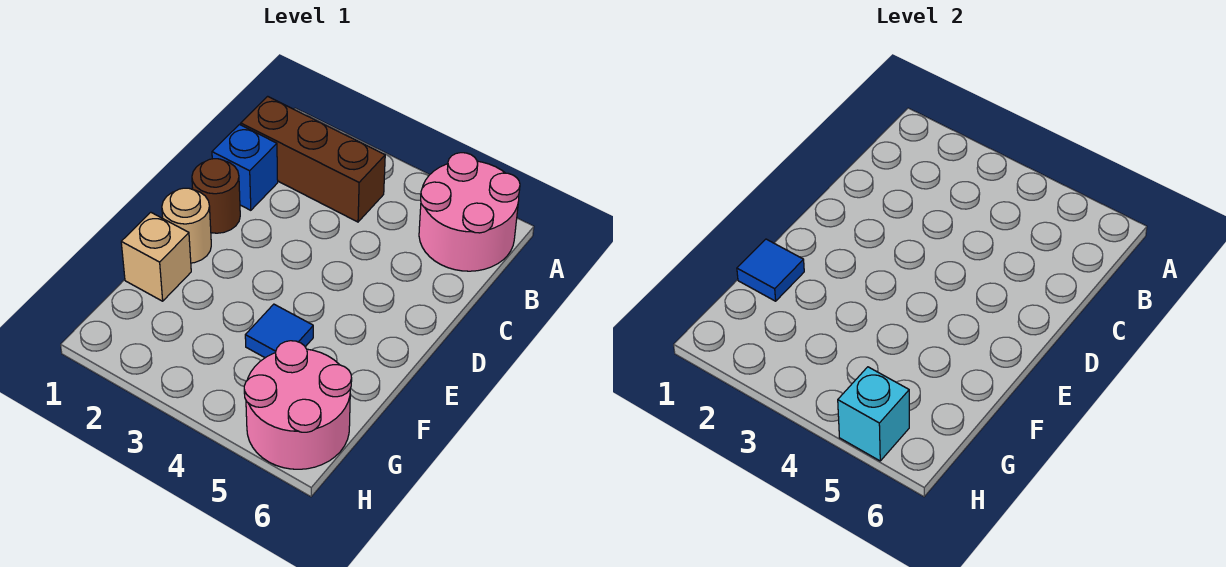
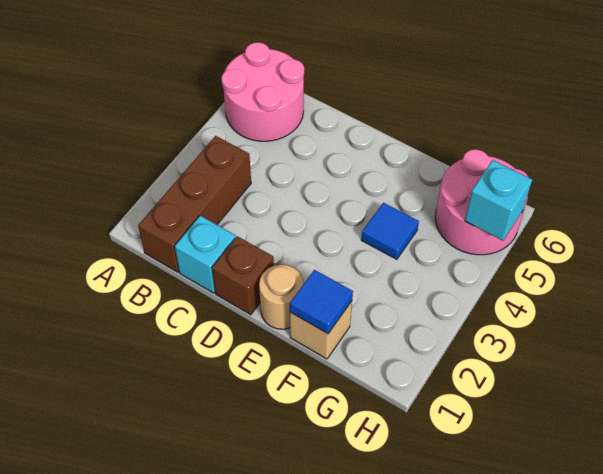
blue brick C1 level 1 -> cyan brick C1 level 1
brown round brick D1 level 1 -> brown brick D1 level 1

